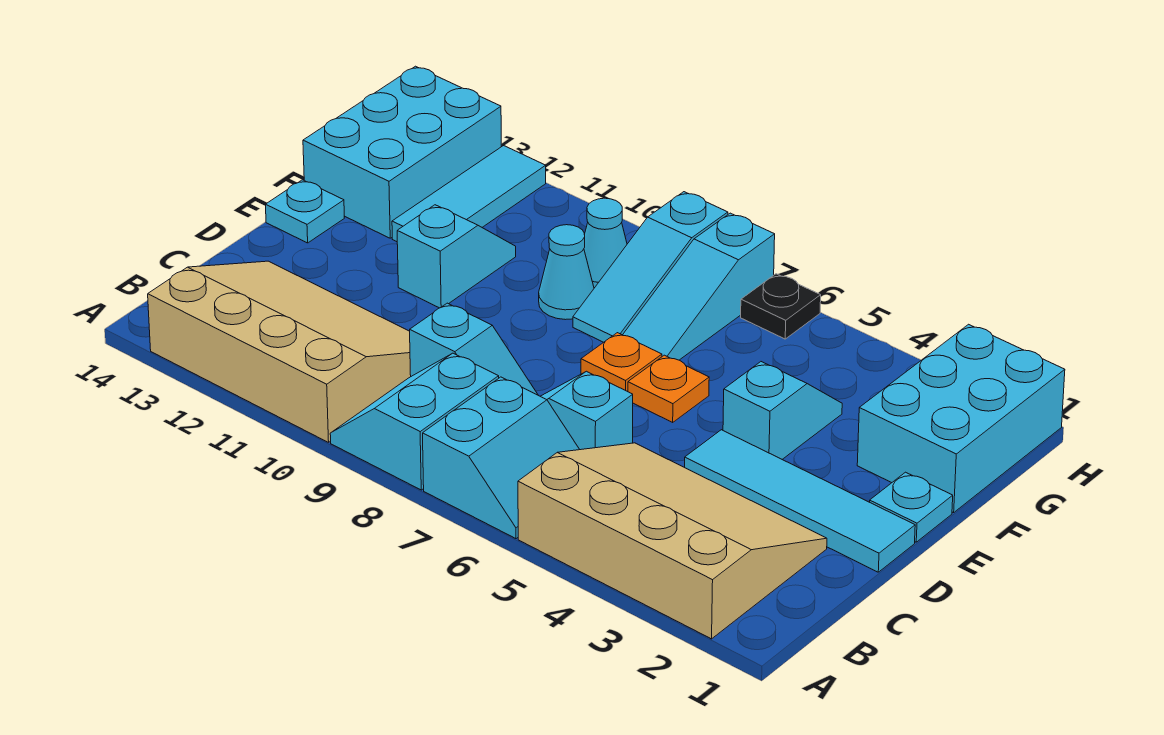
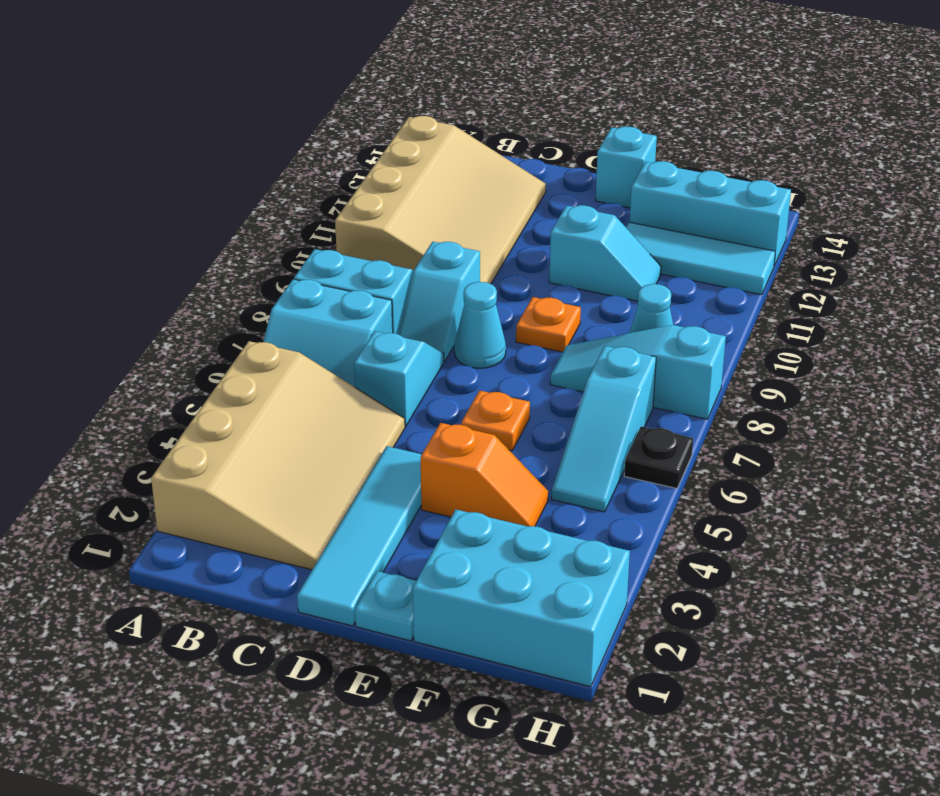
cyan slope E4:F4 level 1 top E -> orange slope E4:F4 level 1 top E
orange plate E7 level 1 -> orange plate E9 level 1
cyan plate E14 level 1 -> cyan brick E14 level 1
cyan slope F7:H7 level 1 top H -> cyan slope G5:G7 level 1 top 7
cyan cone F9 level 1 -> cyan cone D8 level 1
cyan brick F13:H14 level 1 -> cyan brick F13:H13 level 1

